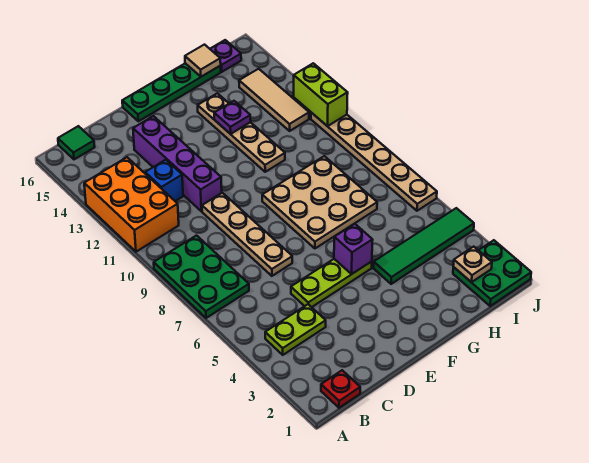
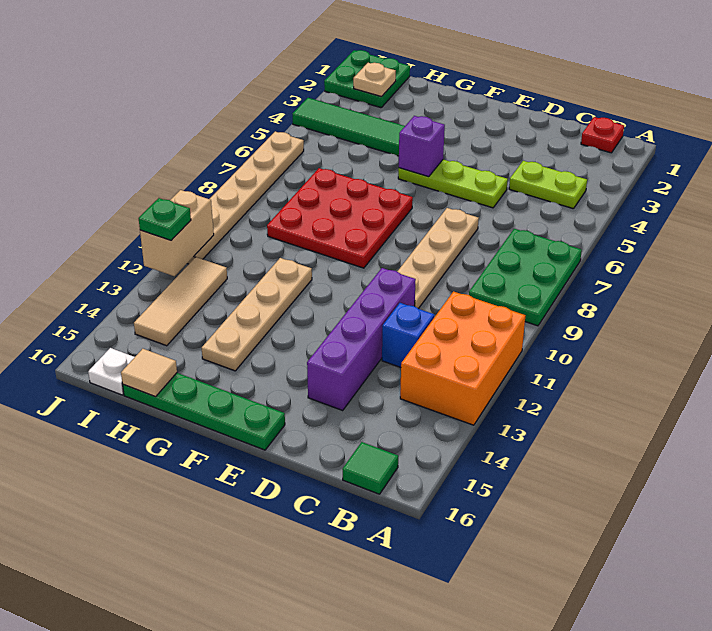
tan plate F7:H9 level 1 -> red plate F7:H9 level 1
purple plate G13 level 2 -> none
purple plate I16 level 1 -> white plate I16 level 1
lime brick J11:J12 level 2 -> tan brick J11:J12 level 2
none -> green plate J12 level 3

